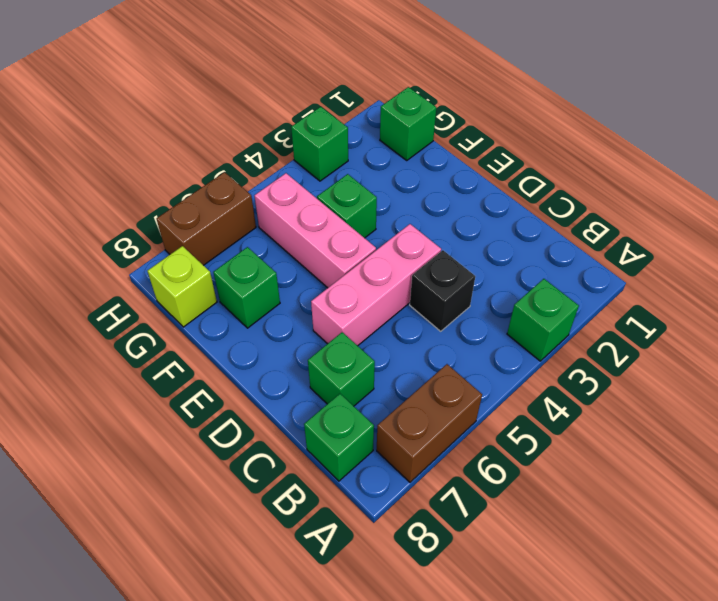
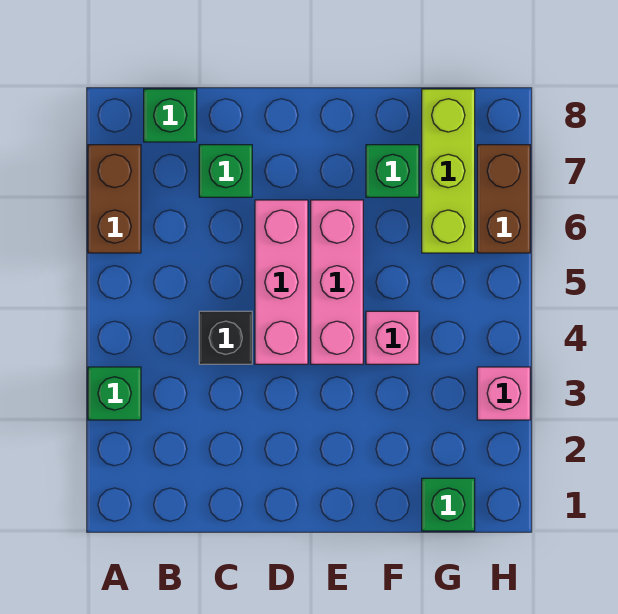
pink brick E5:G5 level 1 -> pink brick E4:E6 level 1
green brick F4 level 1 -> pink brick F4 level 1
lime brick G8 level 1 -> lime brick G6:G8 level 1
green brick H3 level 1 -> pink brick H3 level 1

